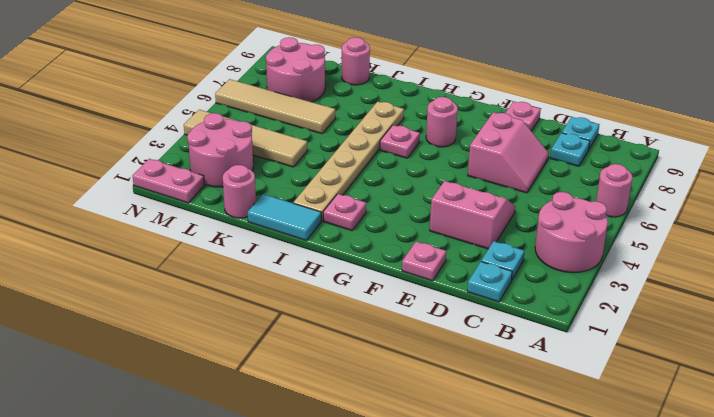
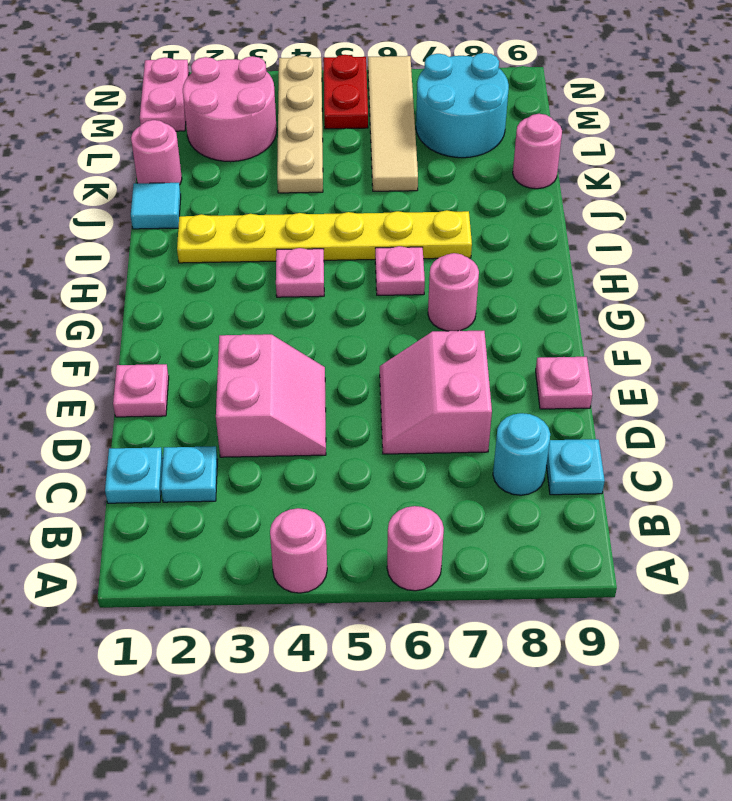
pink round brick A3:B4 level 1 -> pink round brick A4 level 1
cyan plate C8 level 1 -> cyan round brick C8 level 1
pink slope D6:E7 level 1 top E -> pink slope D6:E7 level 1 top 7
pink plate H2 level 1 -> pink plate H4 level 1
cyan tile I1:J1 level 1 -> cyan tile J1 level 1
tan plate I2:I7 level 1 -> yellow plate I2:I7 level 1
tan tile K4:N4 level 1 -> tan plate K4:N4 level 1
pink round brick L7:M8 level 1 -> cyan round brick L7:M8 level 1
none -> red plate M5:N5 level 1

